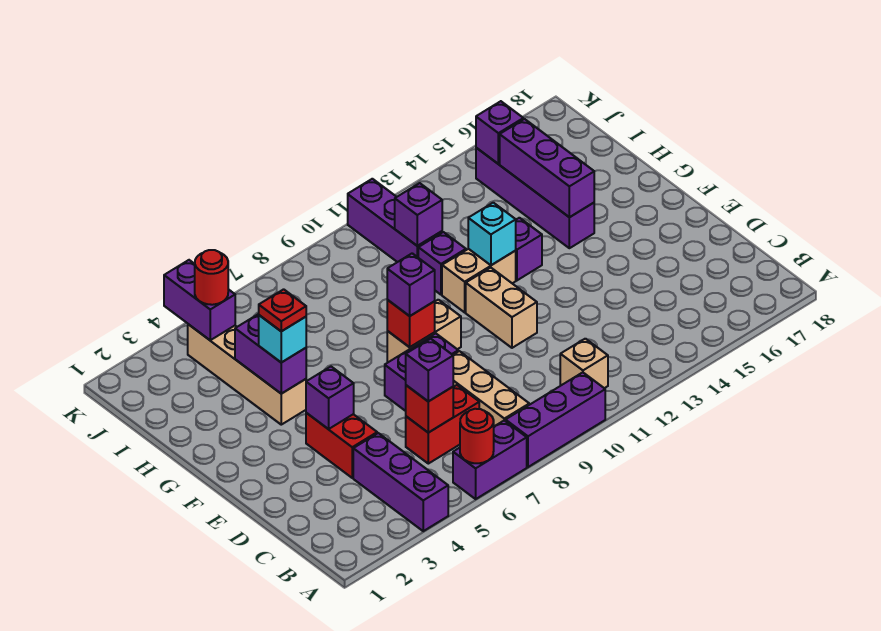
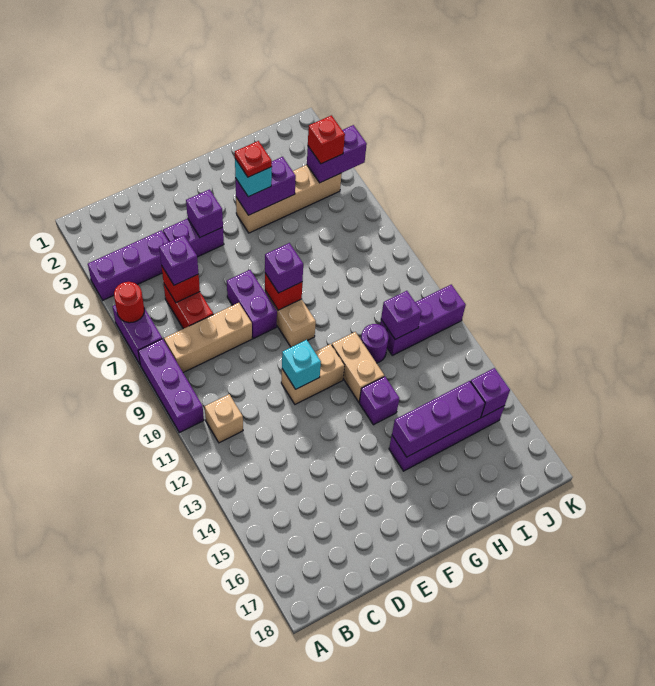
red brick D4:E4 level 1 -> purple brick D4:E4 level 1
cyan brick G12 level 2 -> cyan brick E11 level 2
purple brick H11 level 1 -> purple round brick H11 level 1
red round brick J4 level 3 -> red brick J4 level 3

